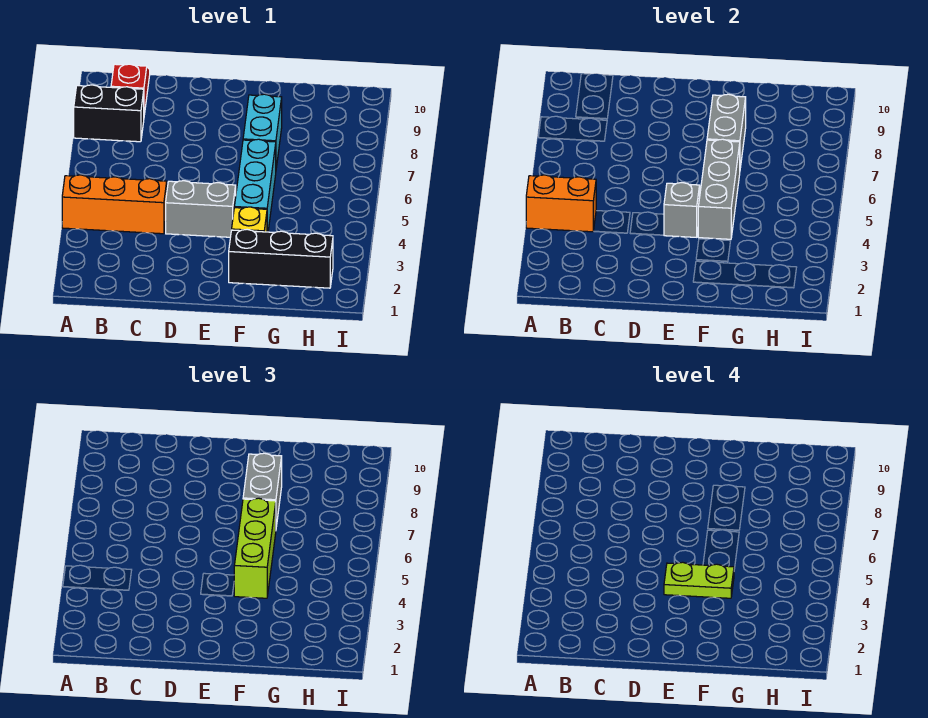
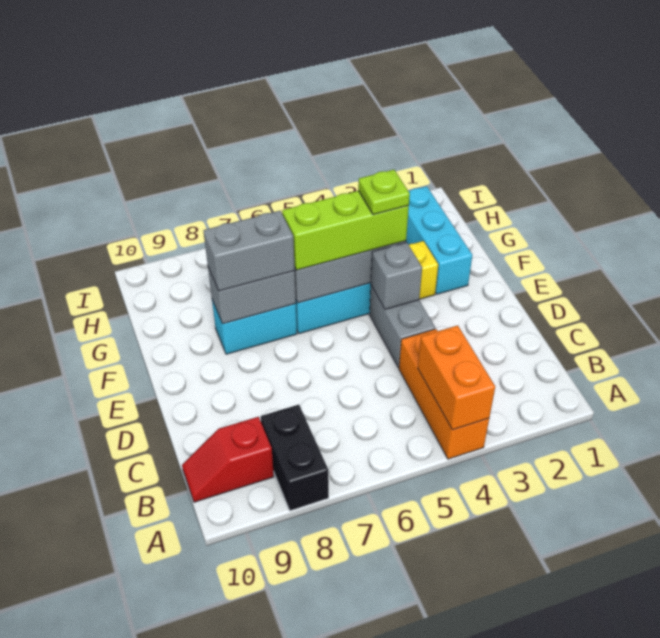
lime plate E4:F4 level 4 -> lime plate F4 level 4
black brick F2:H2 level 1 -> cyan brick F2:H2 level 1

